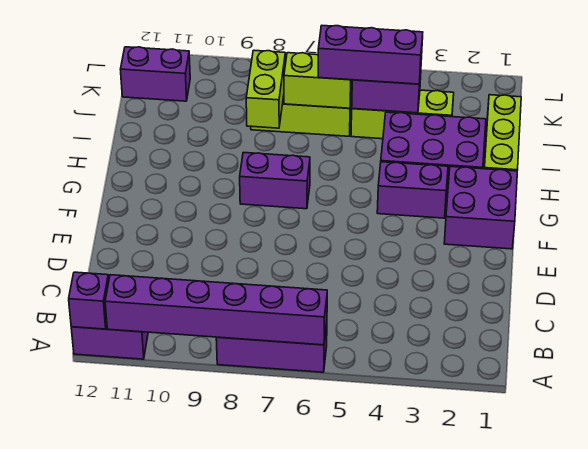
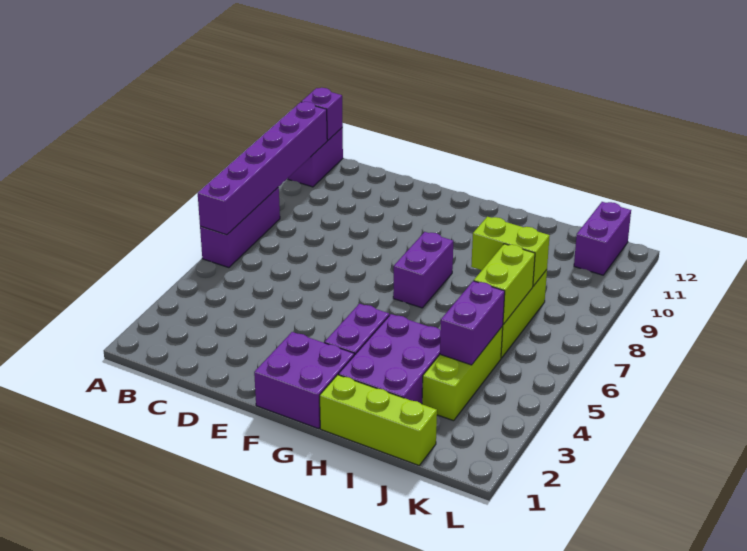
purple brick J4:J6 level 3 -> none

